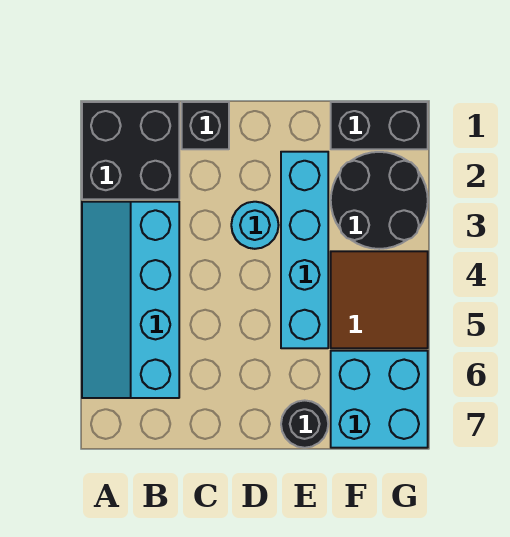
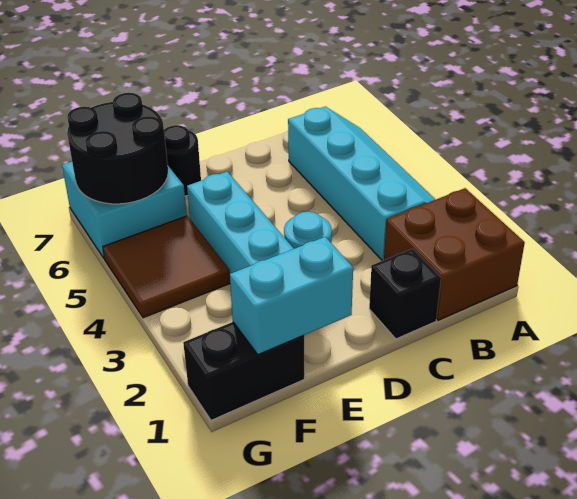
black brick A1:B2 level 1 -> brown brick A1:B2 level 1
none -> cyan brick E1:F1 level 2
black round brick F2:G3 level 1 -> black round brick F6:G7 level 2

